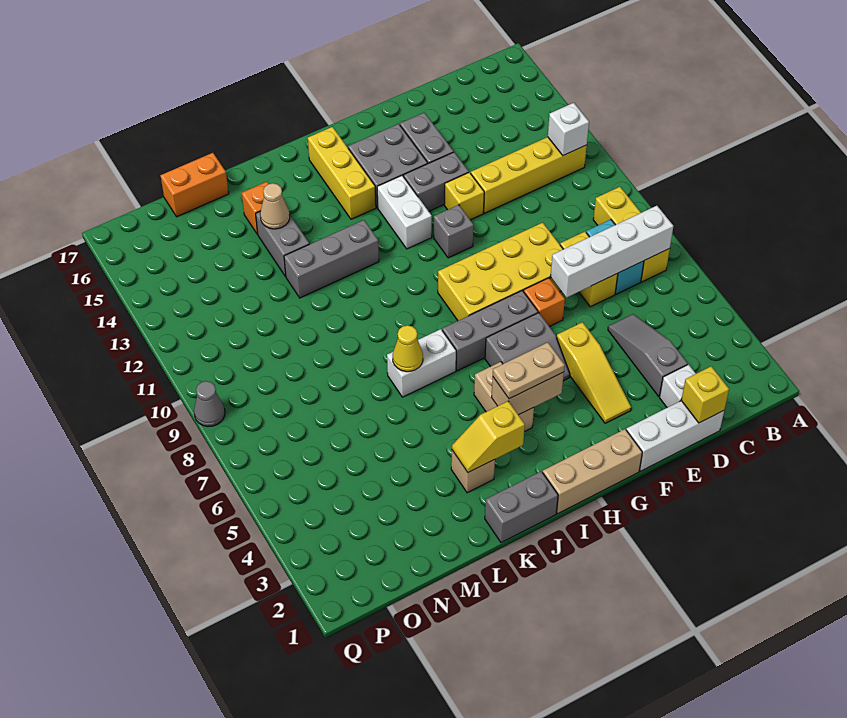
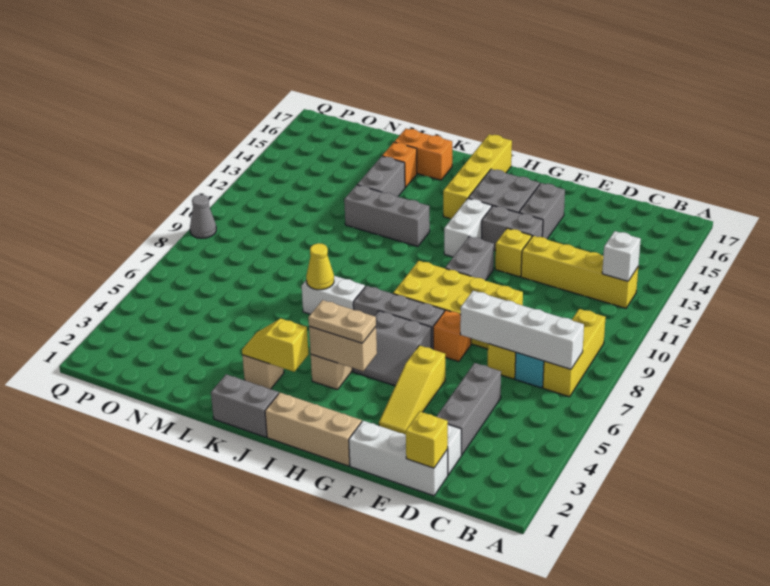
grey slope D3:D5 level 1 top 3 -> grey brick D3:D5 level 1
grey brick G11 level 1 -> grey brick G10:G11 level 1
yellow brick I14:I16 level 1 -> yellow brick I14:I17 level 1
tan cone L14 level 2 -> none
orange brick M17:N17 level 1 -> orange brick K16:L16 level 1

